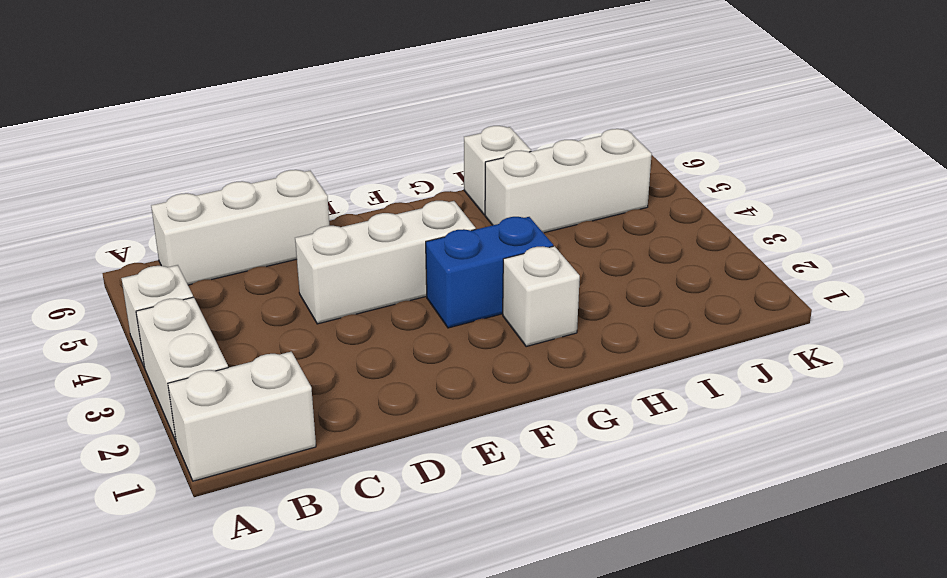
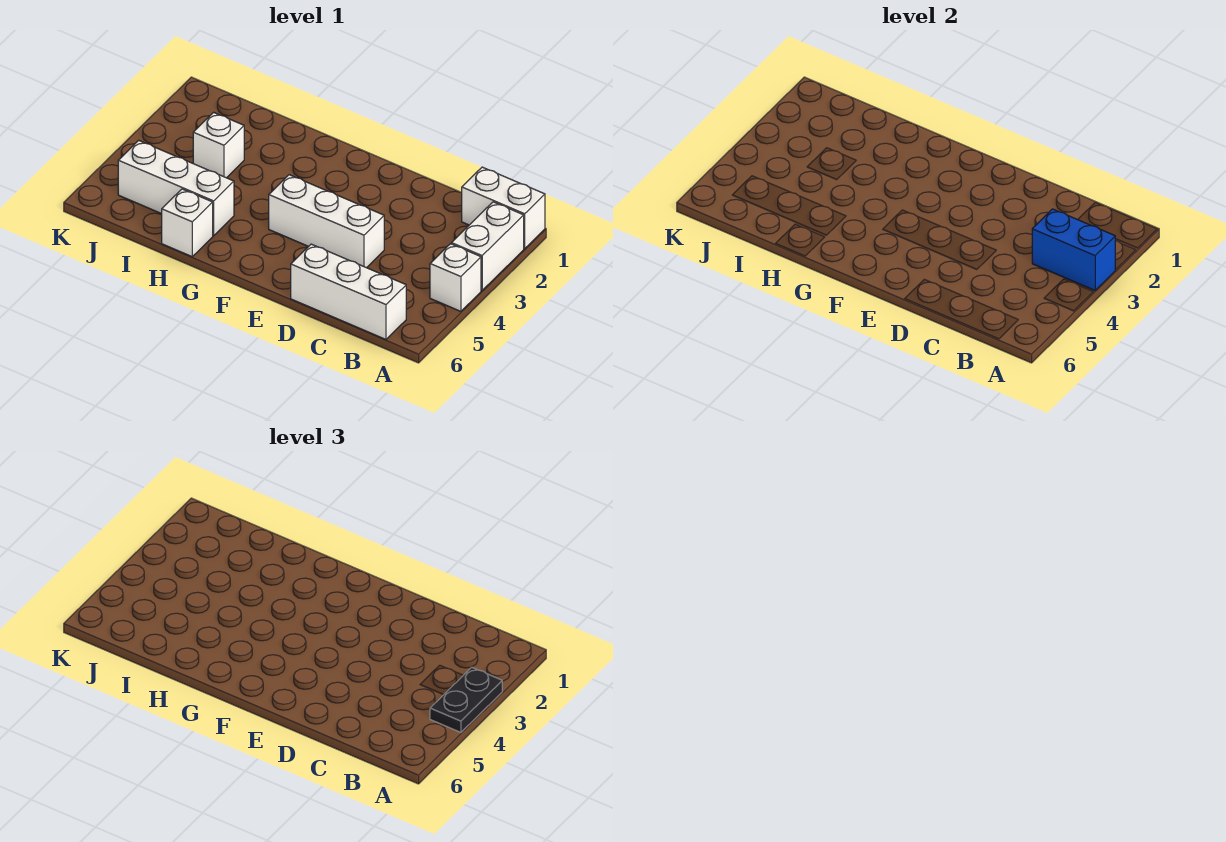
none -> black plate A3:A4 level 3
blue brick F3:G3 level 1 -> blue brick A3:B3 level 2
white brick G2 level 1 -> white brick I3 level 1

